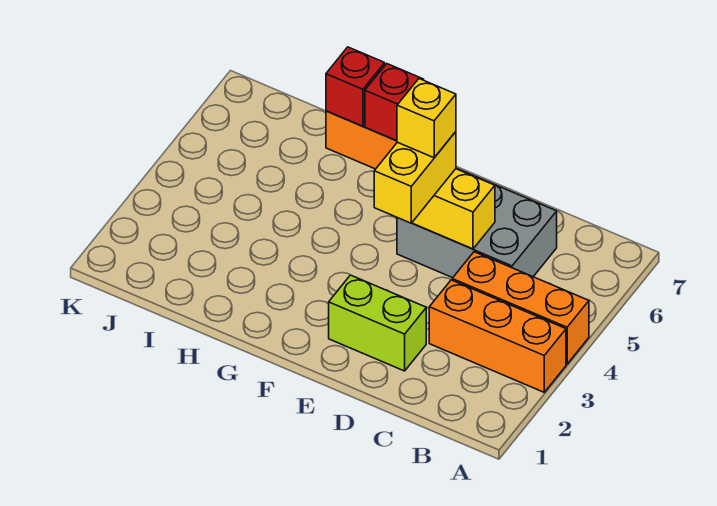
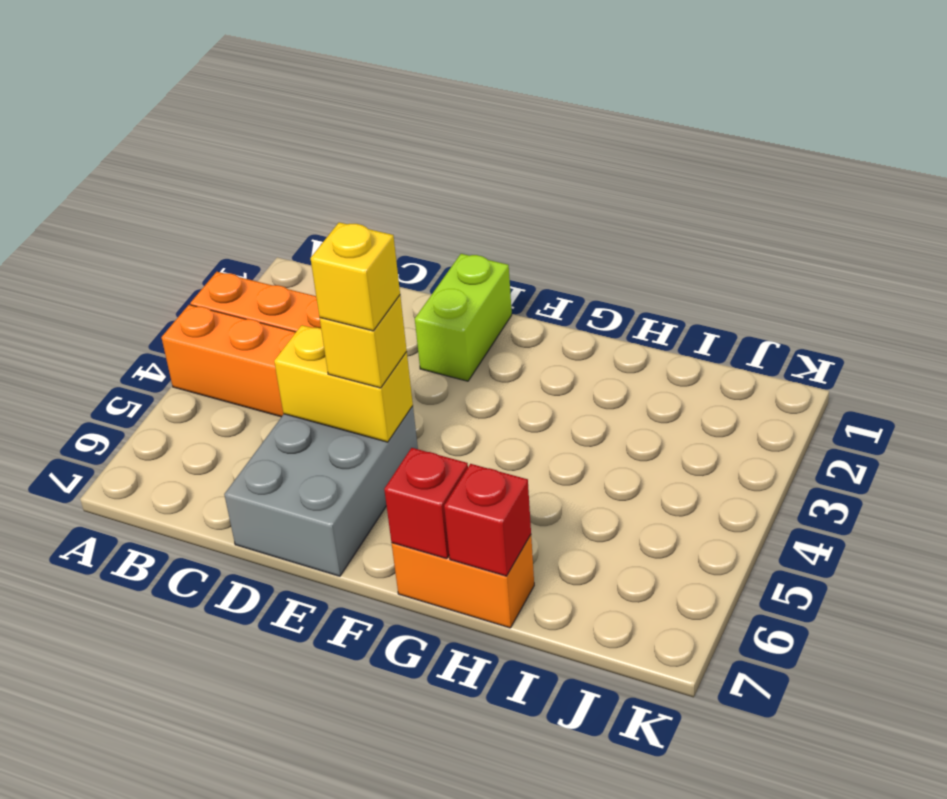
grey brick C5:E6 level 1 -> grey brick D5:E7 level 1
lime brick D2:E2 level 1 -> lime brick E1:E2 level 1
yellow brick E4:E5 level 3 -> yellow brick E5 level 3

